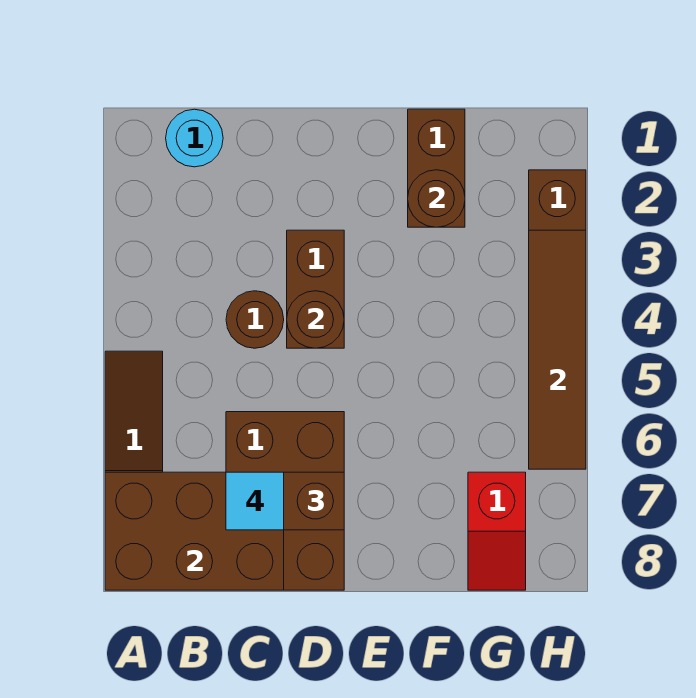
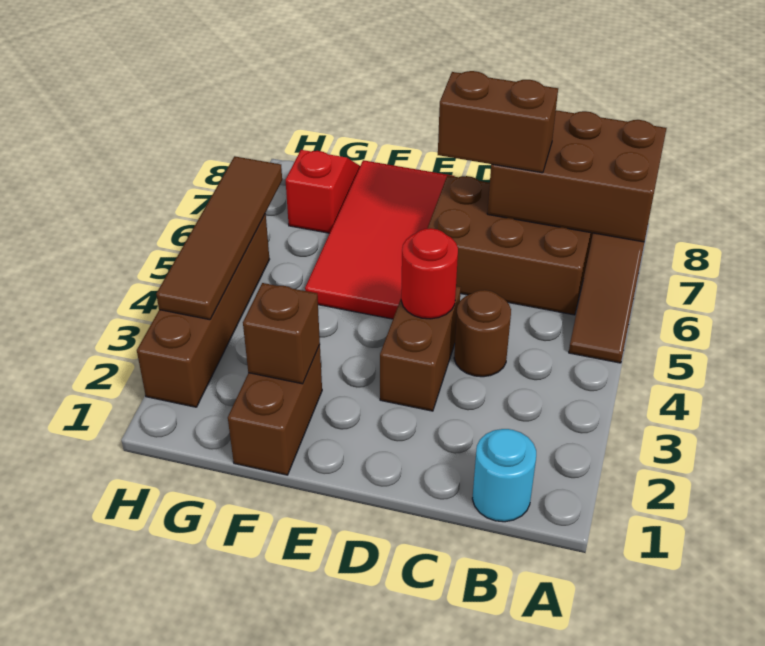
brown brick C6:D8 level 1 -> brown brick B6:D7 level 1
cyan tile C7 level 4 -> none
brown round brick D4 level 2 -> red round brick D4 level 2
none -> red tile E5:F8 level 1
brown round brick F2 level 2 -> brown brick F2 level 2

